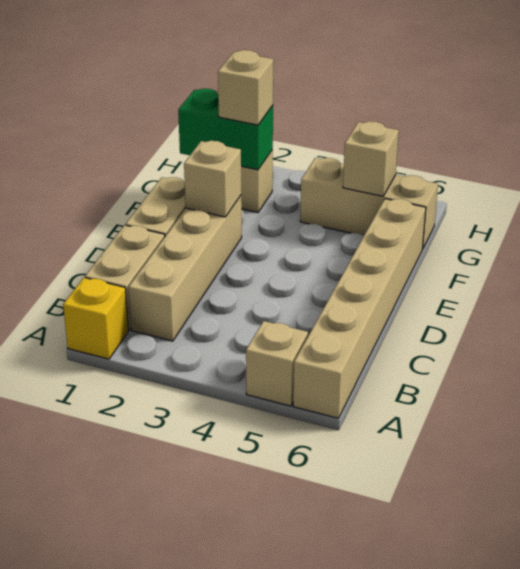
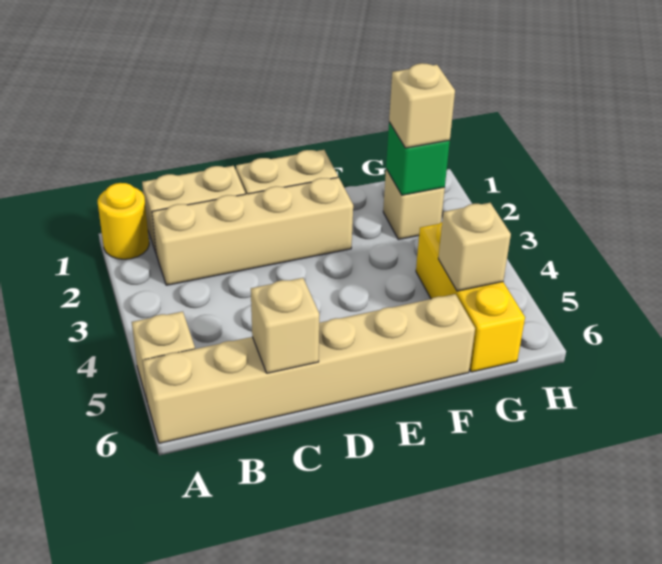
yellow brick A1 level 1 -> yellow round brick A1 level 1
tan brick E2 level 2 -> tan brick C6 level 2
green brick G1:G2 level 2 -> green brick G2 level 2
tan brick G4:G6 level 1 -> yellow brick G4:G6 level 1

